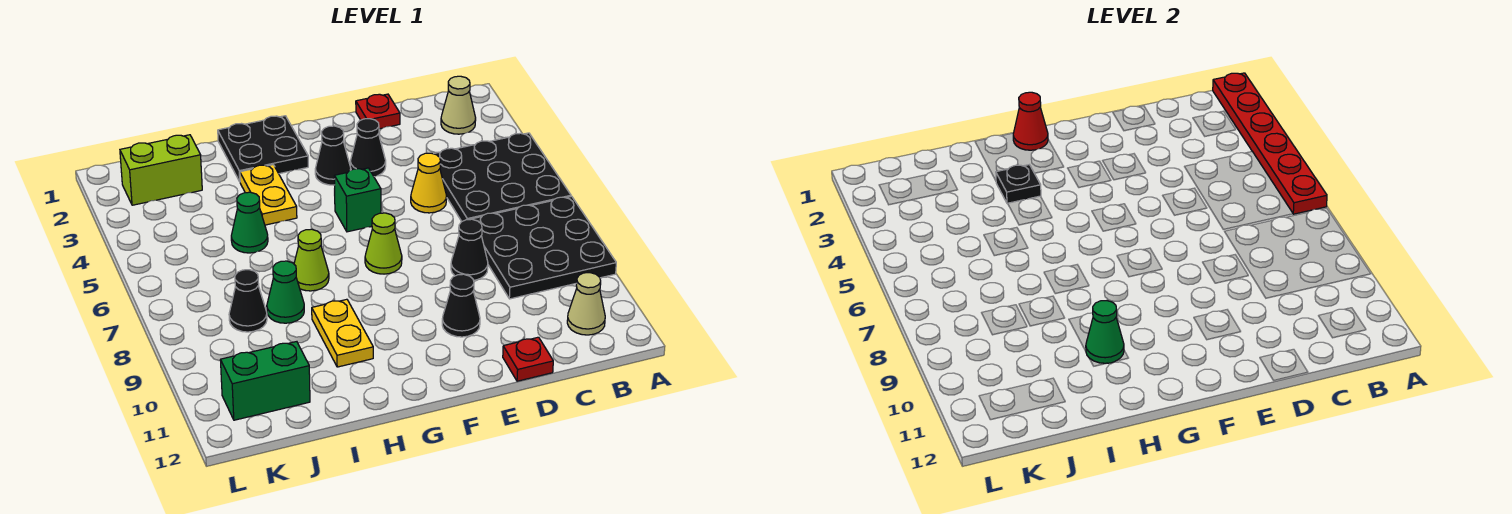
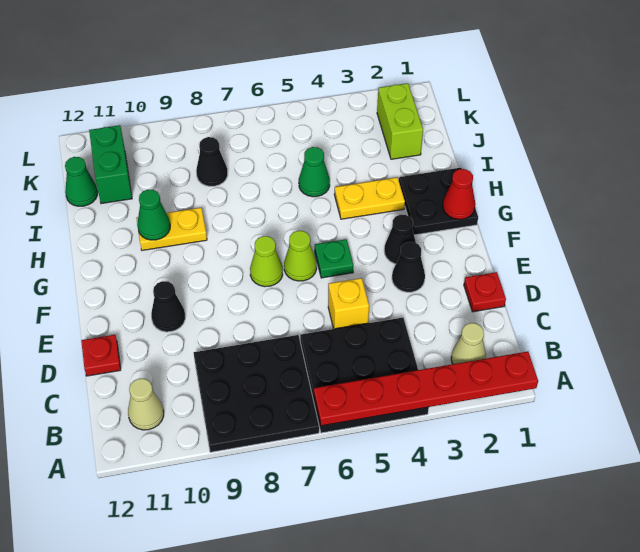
yellow cone D5 level 1 -> yellow brick D5 level 1
black cone D8 level 1 -> none
green brick F5 level 1 -> green plate F5 level 1
black plate H3 level 2 -> none
lime cone H7 level 1 -> lime cone F6 level 1
green cone I8 level 1 -> green cone J12 level 1

